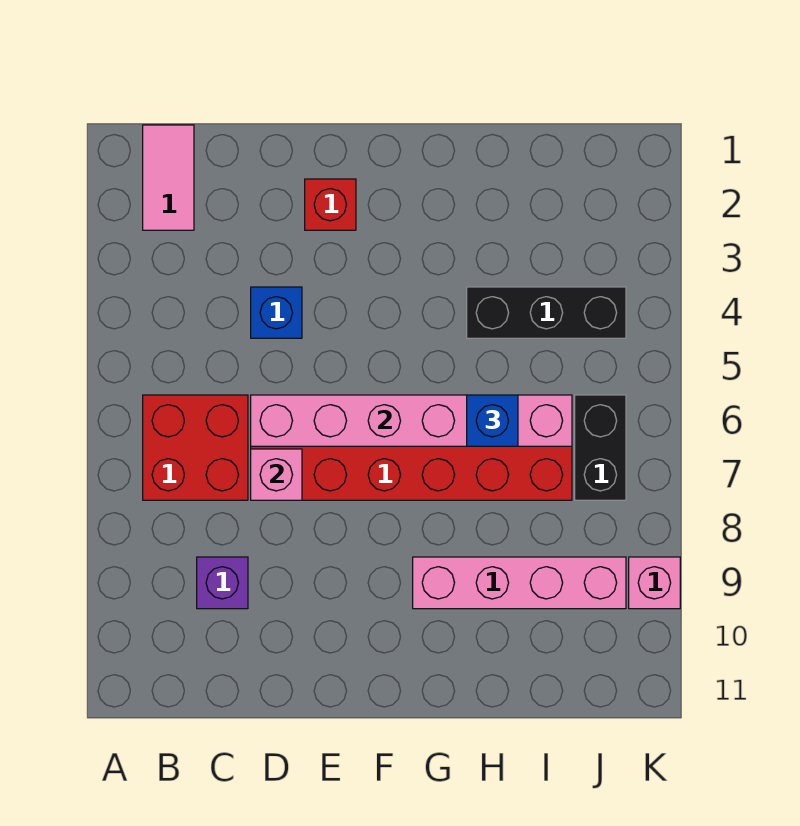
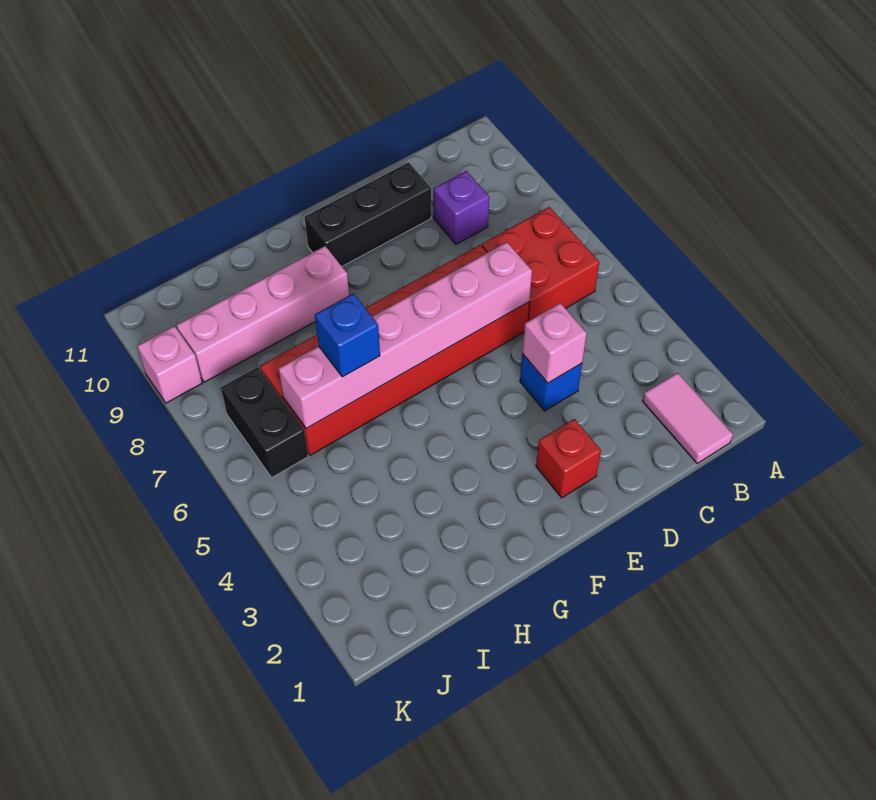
pink brick D7 level 2 -> pink brick D4 level 2
black brick H4:J4 level 1 -> black brick D10:F10 level 1

